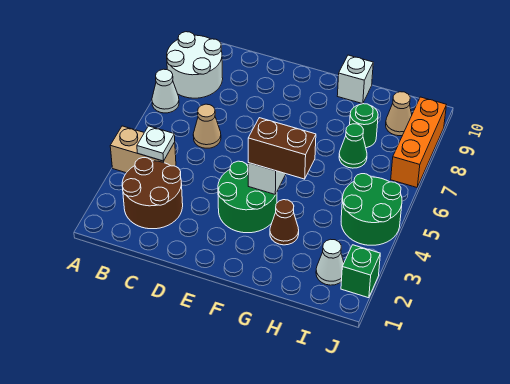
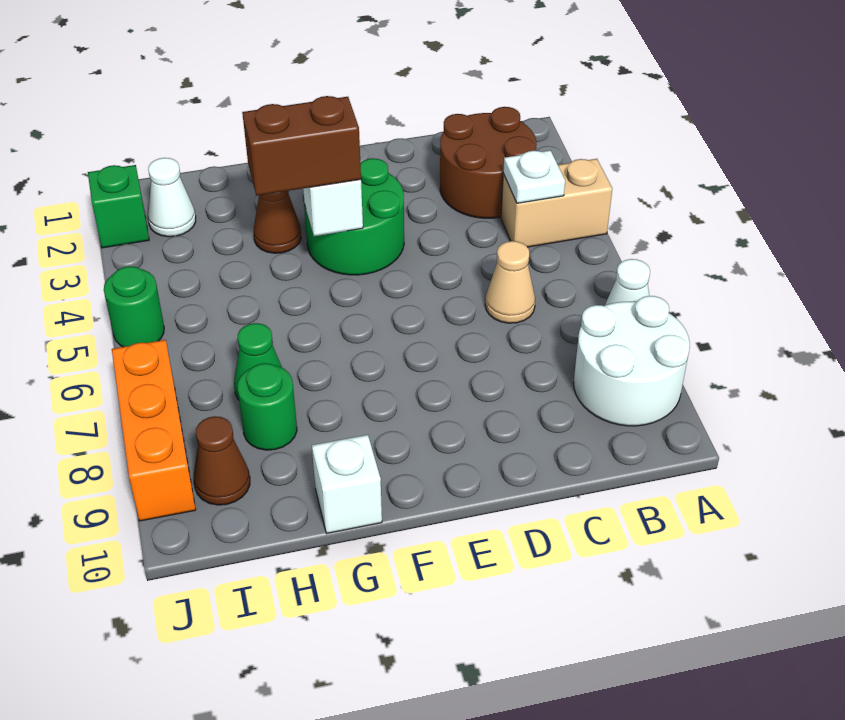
green round brick I4:J5 level 1 -> green round brick J5 level 1
tan cone I9 level 1 -> brown cone I9 level 1

